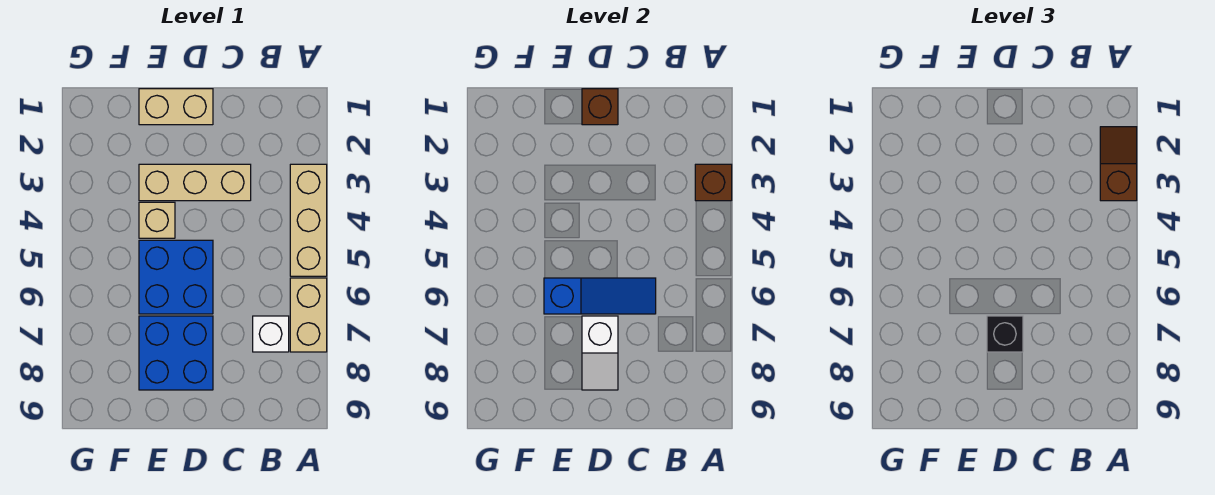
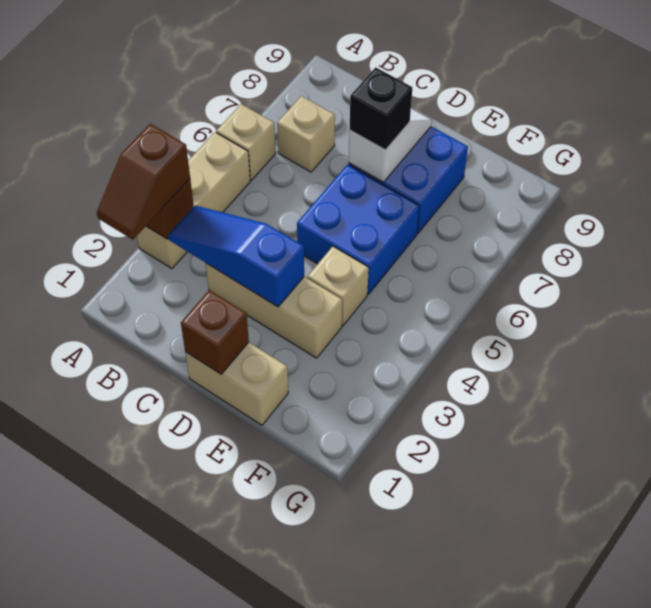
tan brick A6:A7 level 1 -> tan brick A6 level 1
white brick B7 level 1 -> tan brick B7 level 1
blue slope C6:E6 level 2 top E -> blue slope B3:D3 level 2 top D

